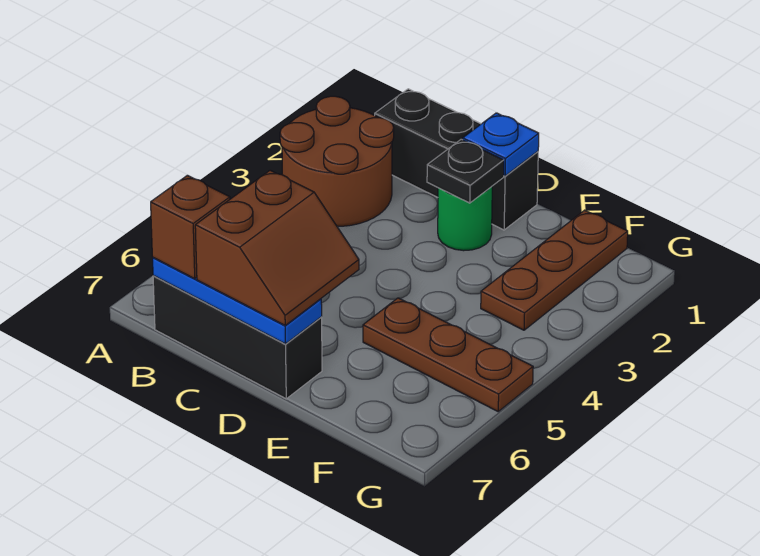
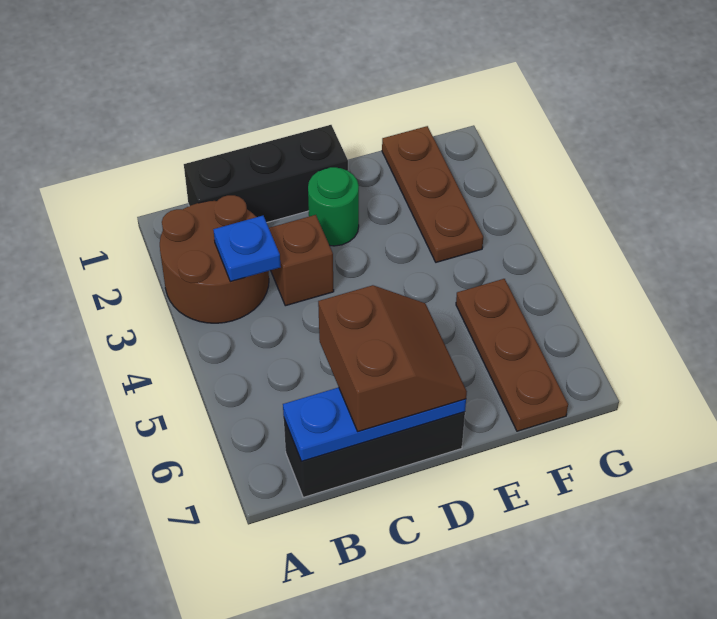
brown brick B7 level 3 -> brown brick C3 level 1
blue plate D1 level 2 -> blue plate B3 level 2
black plate D2 level 2 -> none
brown plate E5:G5 level 1 -> brown plate F5:F7 level 1

